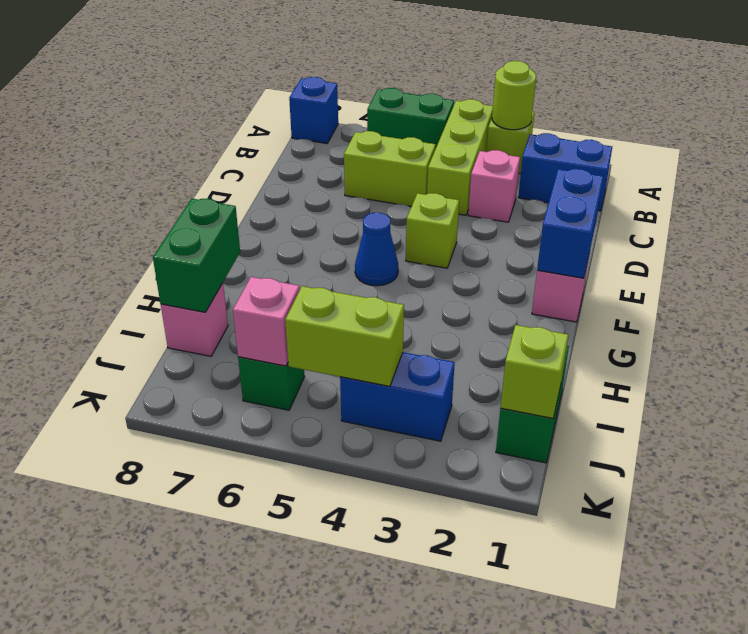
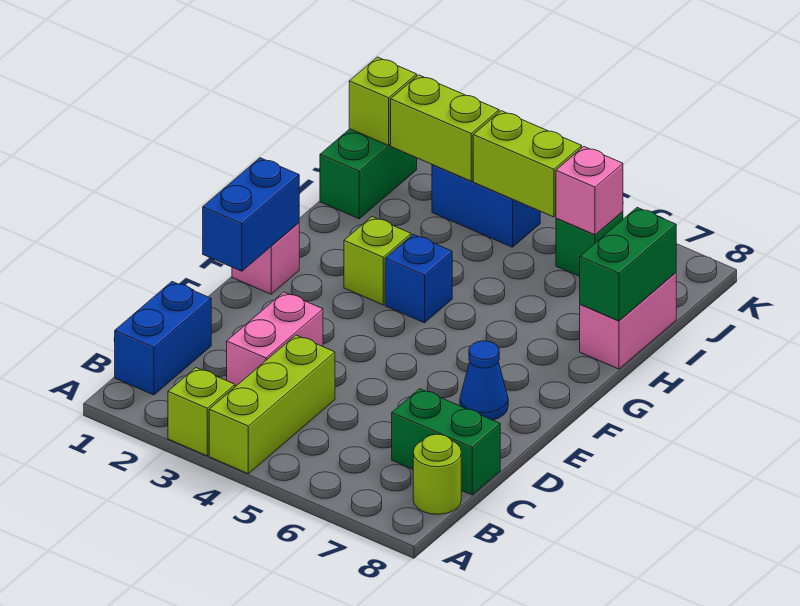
lime round brick A3 level 2 -> lime round brick B8 level 1
green brick A5:A6 level 1 -> green brick C7:C8 level 1
blue brick A8 level 1 -> blue brick G4 level 1
blue brick B1:B2 level 1 -> blue brick B1:C1 level 1
pink brick C3 level 1 -> pink brick C3:D3 level 1
lime brick C5:C6 level 1 -> lime brick J2:J3 level 2
lime brick E4 level 1 -> lime brick G3 level 1
blue cone F5 level 1 -> blue cone E7 level 1
pink brick I8 level 1 -> pink brick H8:I8 level 1

